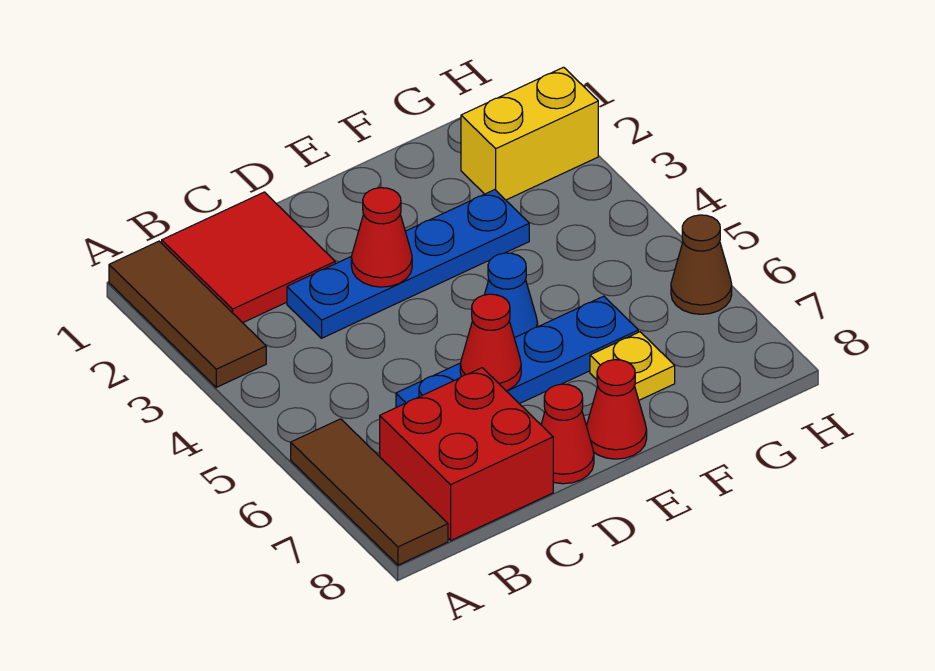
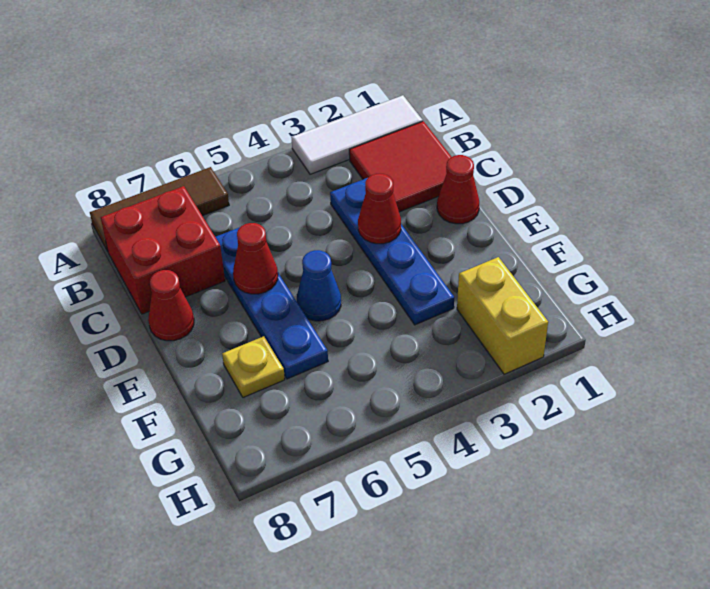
brown tile A1:A3 level 1 -> white tile A1:A3 level 1
red cone E8 level 1 -> red cone D1 level 1
brown cone H6 level 1 -> none

